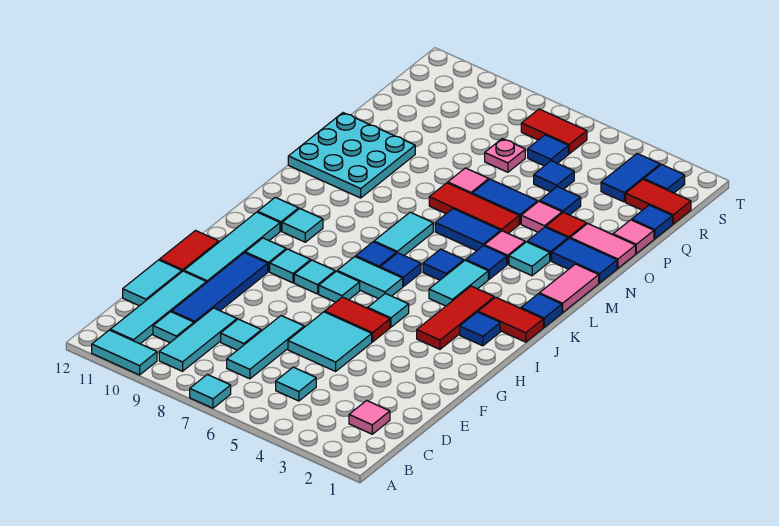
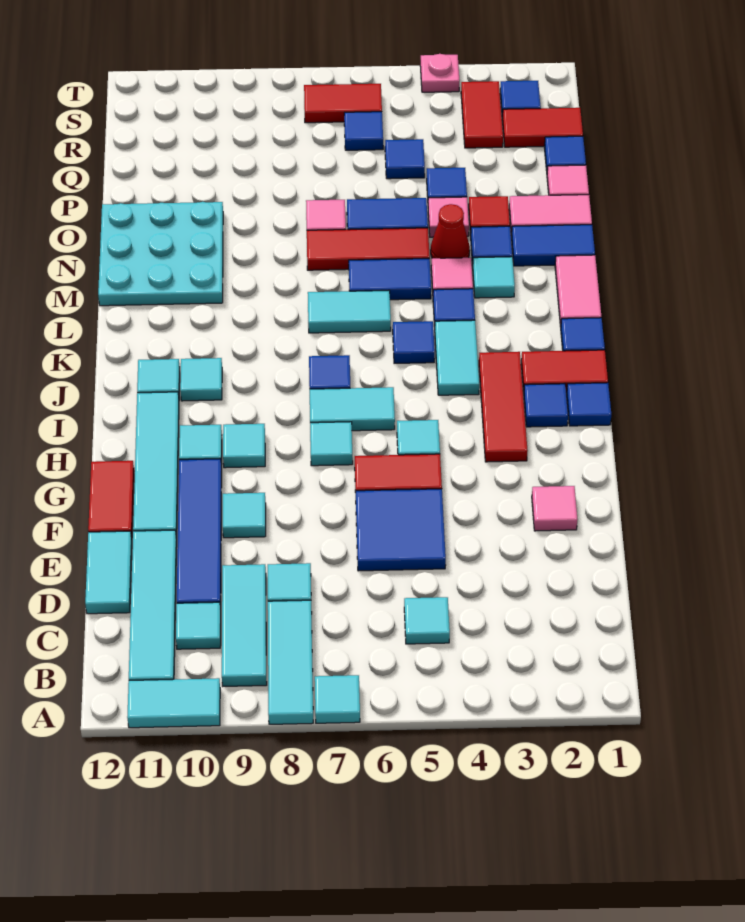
pink tile C2 level 1 -> pink tile F2 level 1
cyan tile C7:E7 level 1 -> cyan tile A8:C8 level 1
cyan tile E5:F6 level 1 -> blue tile E5:F6 level 1
cyan tile H8 level 1 -> cyan tile F9 level 1
blue tile J6 level 1 -> blue tile I1 level 1
cyan tile K7:L7 level 1 -> cyan tile L6:L7 level 1
none -> red cone N4 level 1
pink plate Q7 level 1 -> pink plate T4 level 1
blue tile R3:S3 level 1 -> red tile R3:S3 level 1

